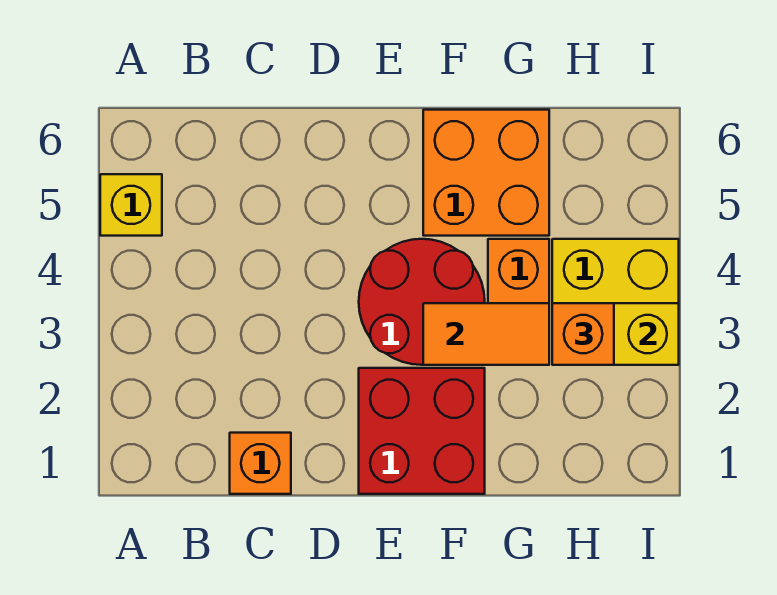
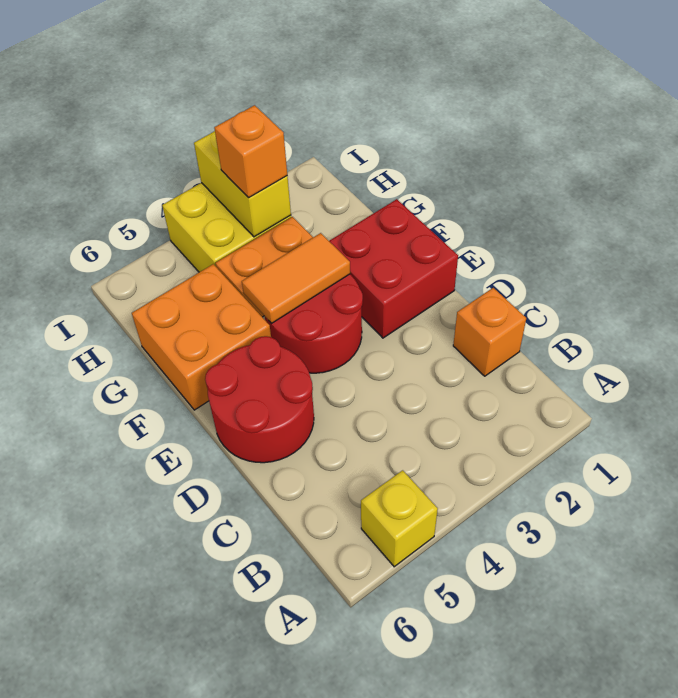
none -> red round brick D5:E6 level 1
orange tile F3:G3 level 2 -> orange tile F3:F4 level 2

